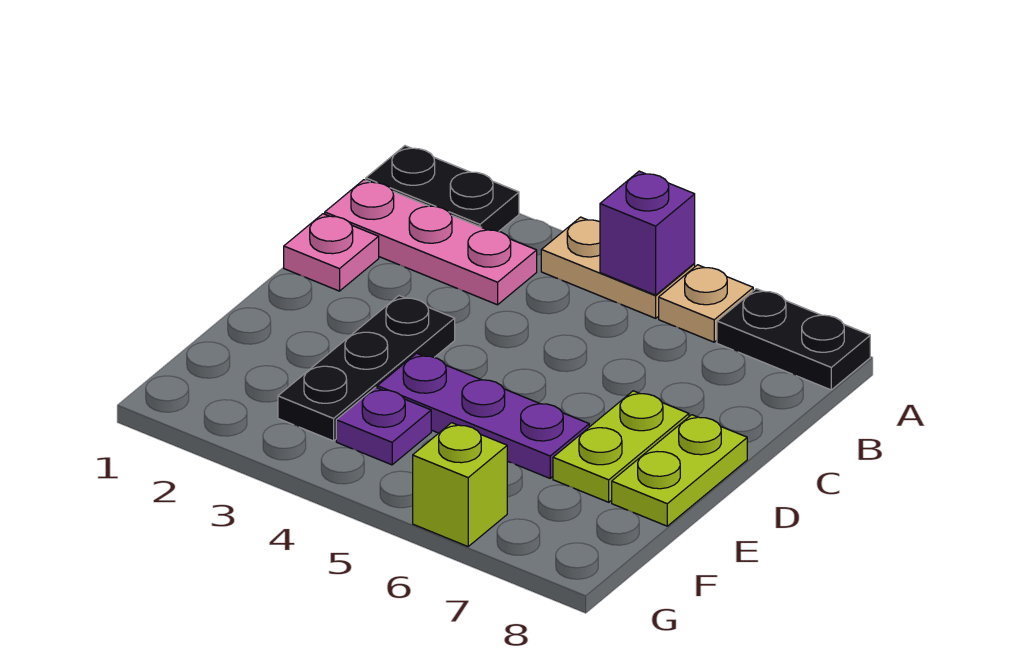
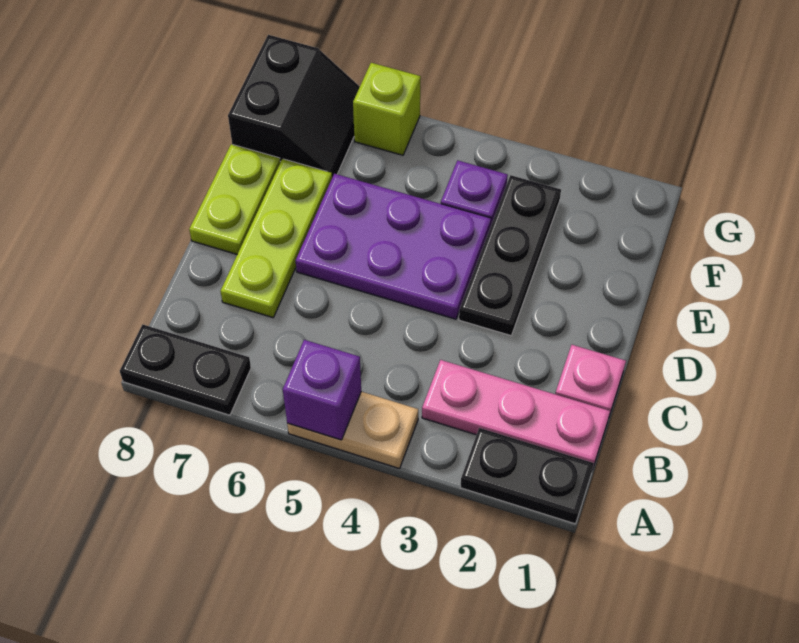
tan plate A6 level 1 -> none
lime plate D7:E7 level 1 -> lime plate C7:E7 level 1
purple plate E4:E6 level 1 -> purple plate D4:E6 level 1
none -> black slope F7:G8 level 1 top 8

